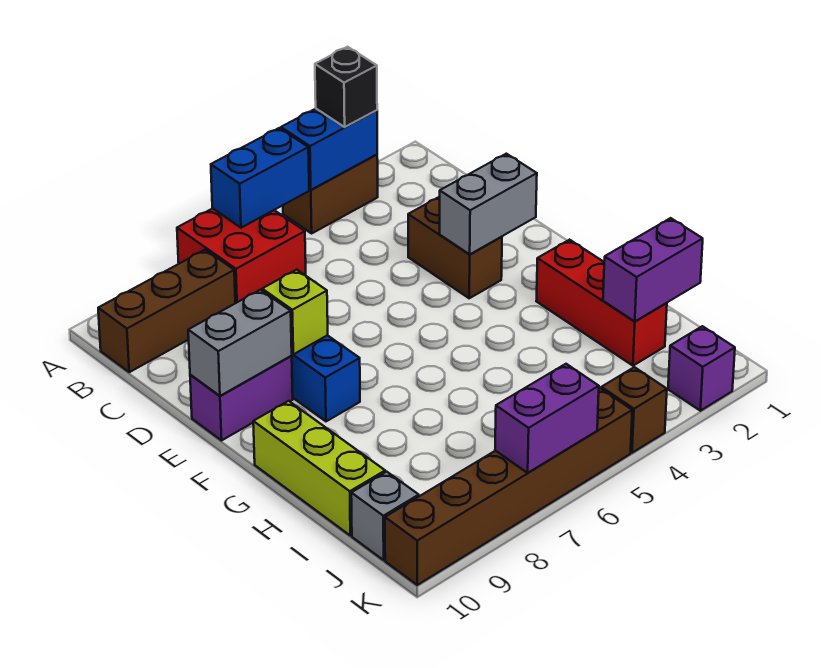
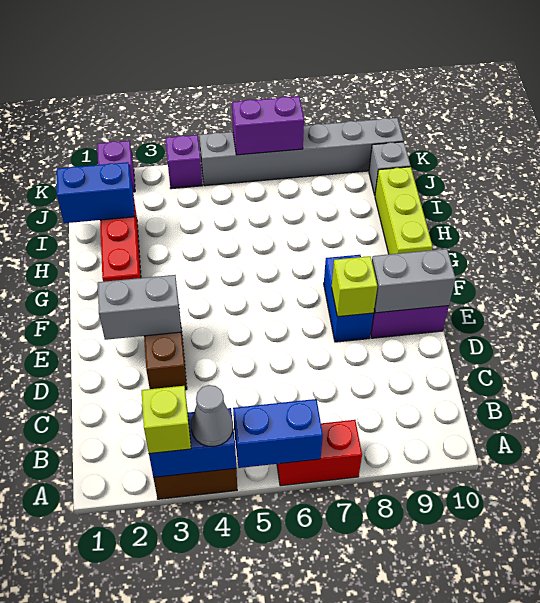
black brick A3 level 3 -> lime brick A3 level 3
none -> grey cone A4 level 3
red brick A6:B7 level 1 -> red brick A6:A7 level 1
brown brick B8:B10 level 1 -> none
purple brick I1:I2 level 2 -> blue brick I1:I2 level 2
brown brick K4 level 1 -> purple brick K4 level 1
brown brick K5:K10 level 1 -> grey brick K5:K10 level 1

